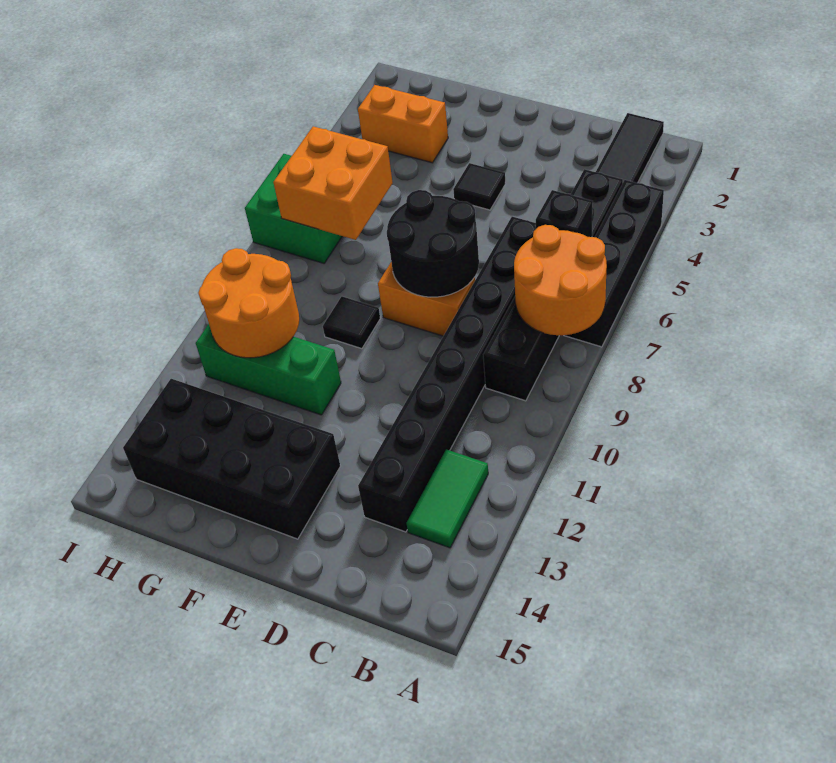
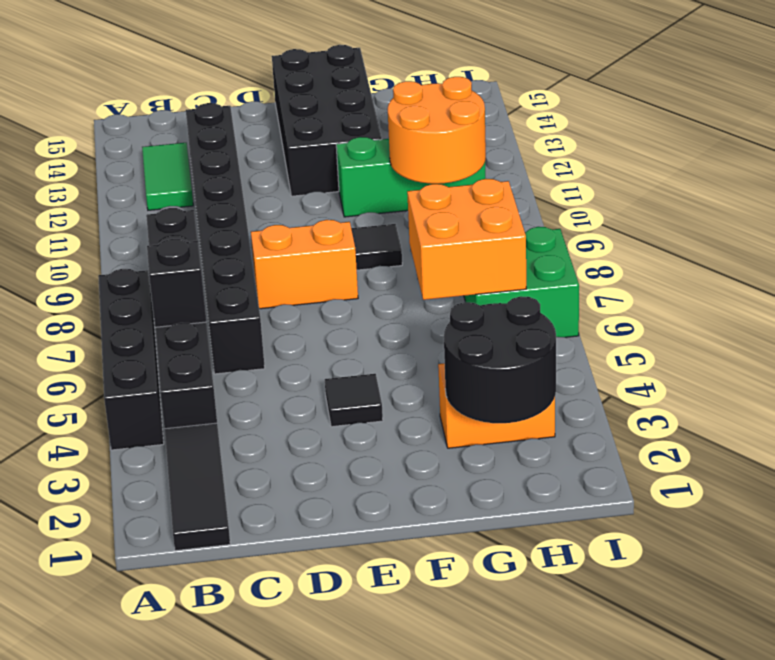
orange round brick A7:B8 level 2 -> none
black round brick D7:E8 level 2 -> black round brick G2:H3 level 2
black brick E13:H14 level 1 -> black brick E12:F15 level 1

